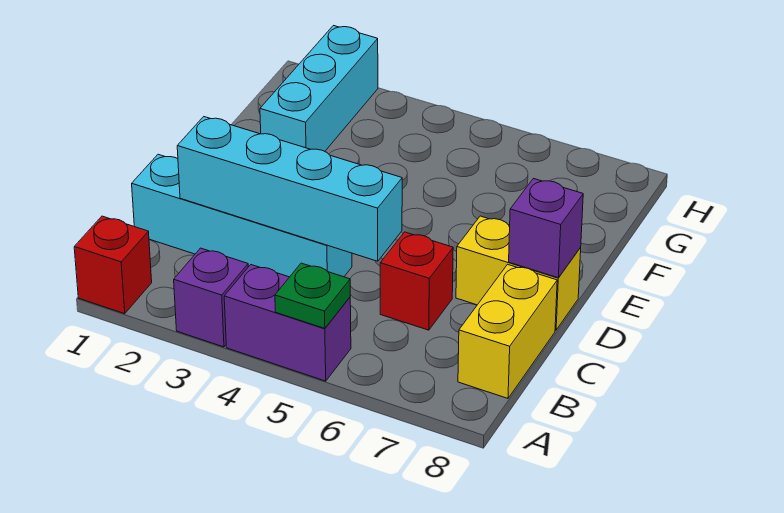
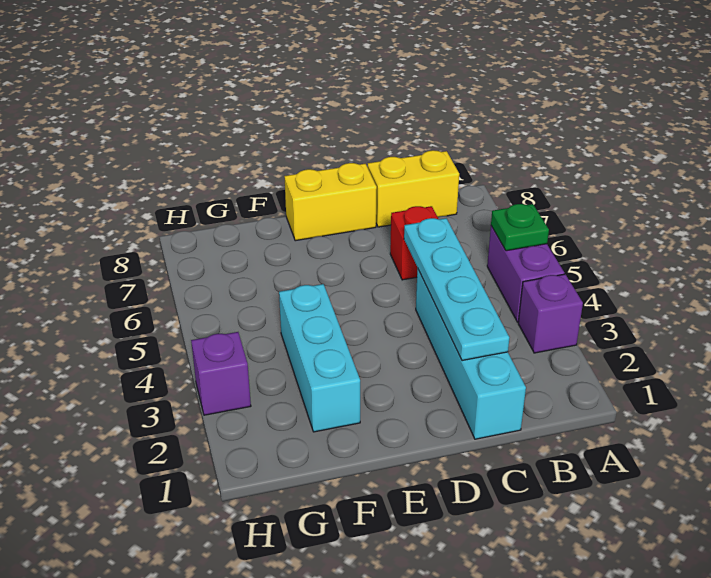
red brick A1 level 1 -> none
cyan brick C2:C5 level 2 -> cyan plate C2:C5 level 2
yellow brick D7:D8 level 1 -> yellow brick D8:E8 level 1
purple brick D8 level 2 -> purple brick H3 level 1
cyan brick F2:H2 level 1 -> cyan brick F2:F4 level 1

